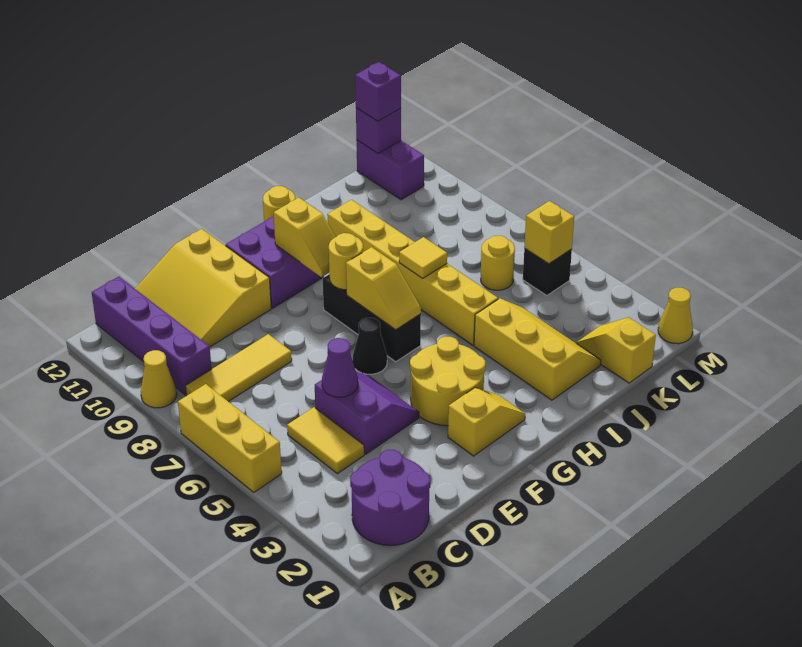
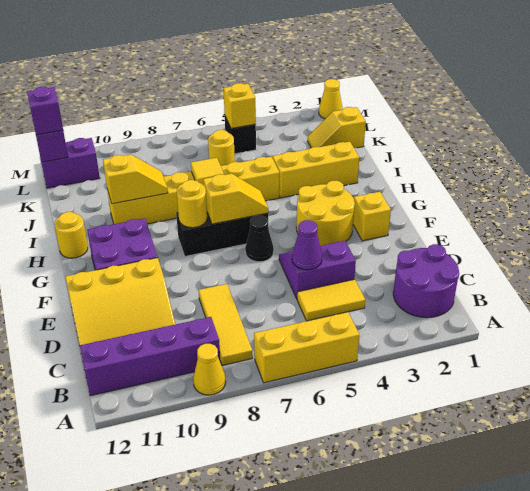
yellow slope G9:G10 level 2 top 10 -> yellow slope I9:I10 level 2 top 10

